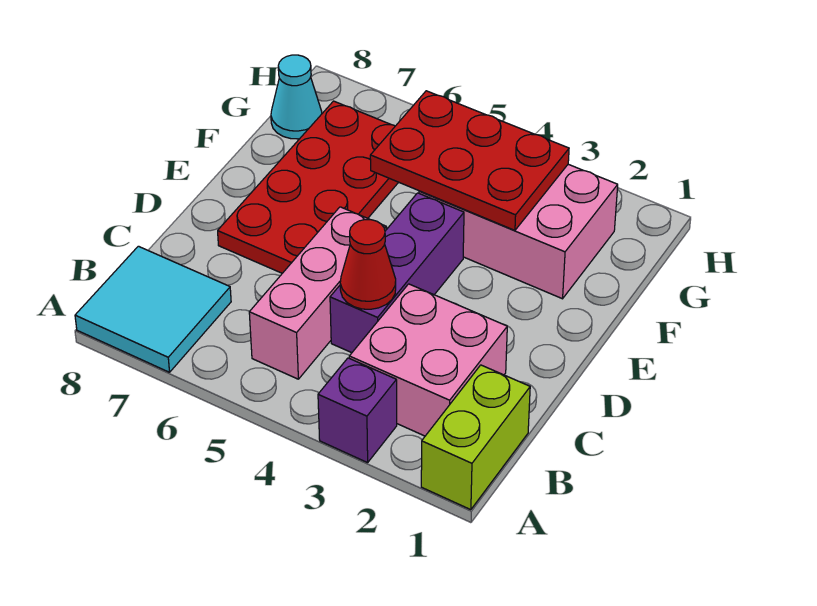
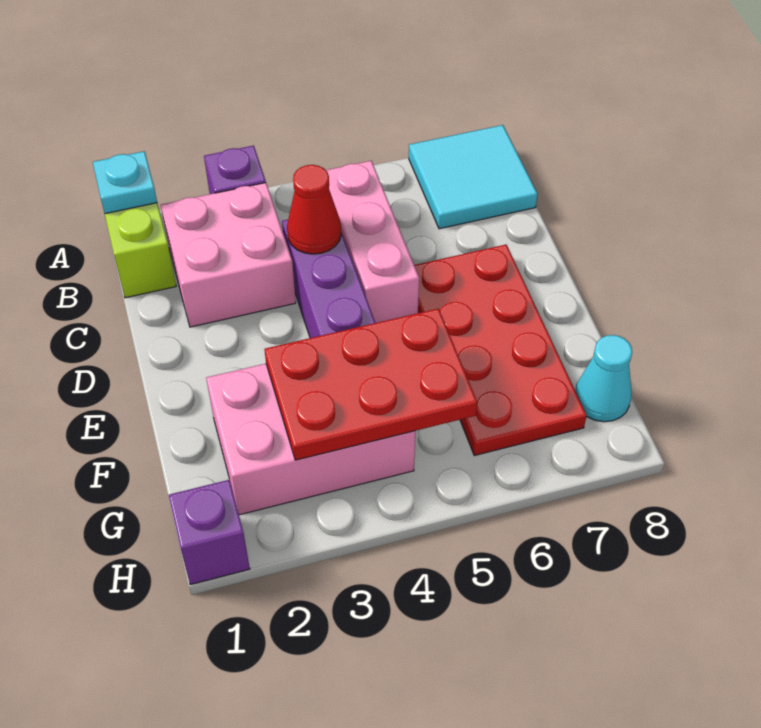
none -> cyan plate A1 level 2
none -> purple brick H1 level 1

